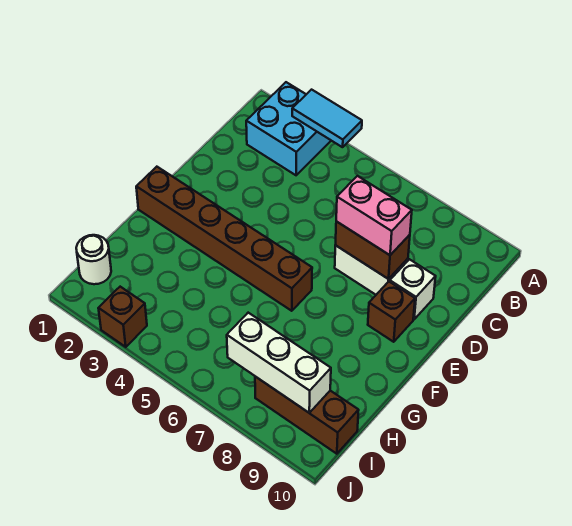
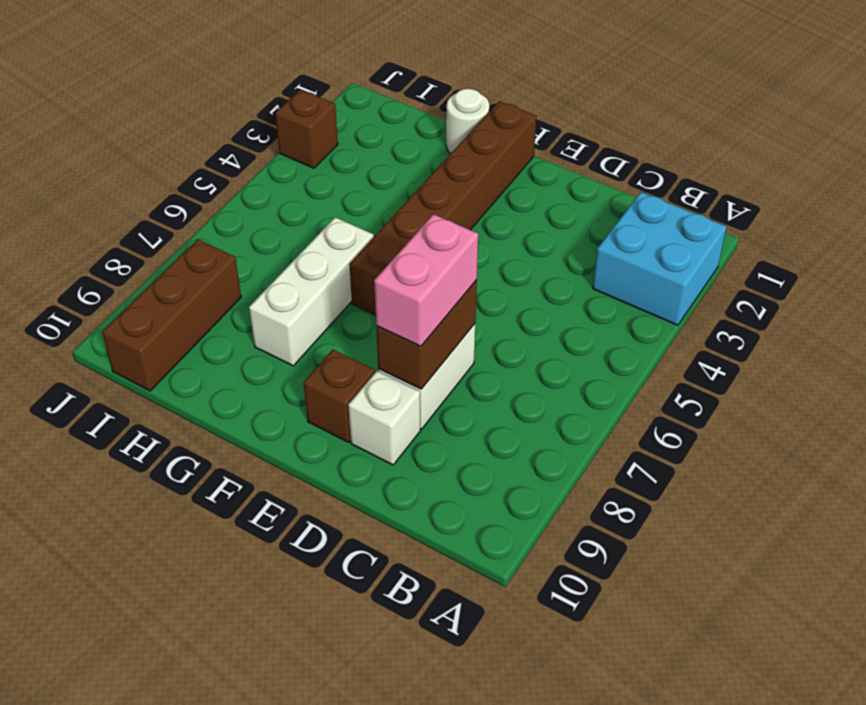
cyan tile A3:A4 level 2 -> none
white round brick I1 level 1 -> white round brick G1 level 1
white brick I7:I9 level 2 -> white brick G6:G8 level 1

